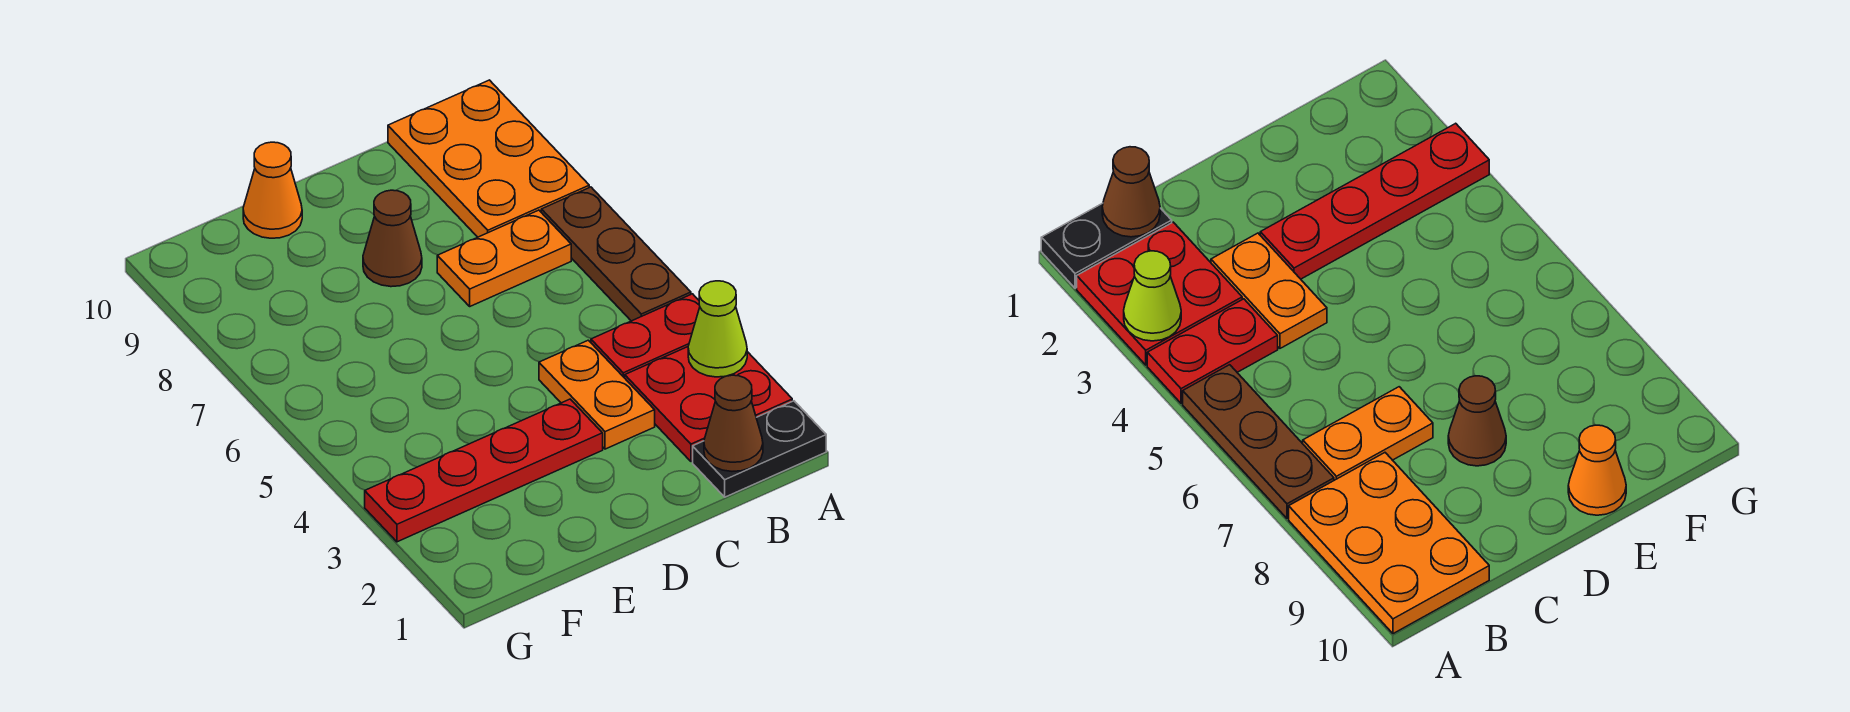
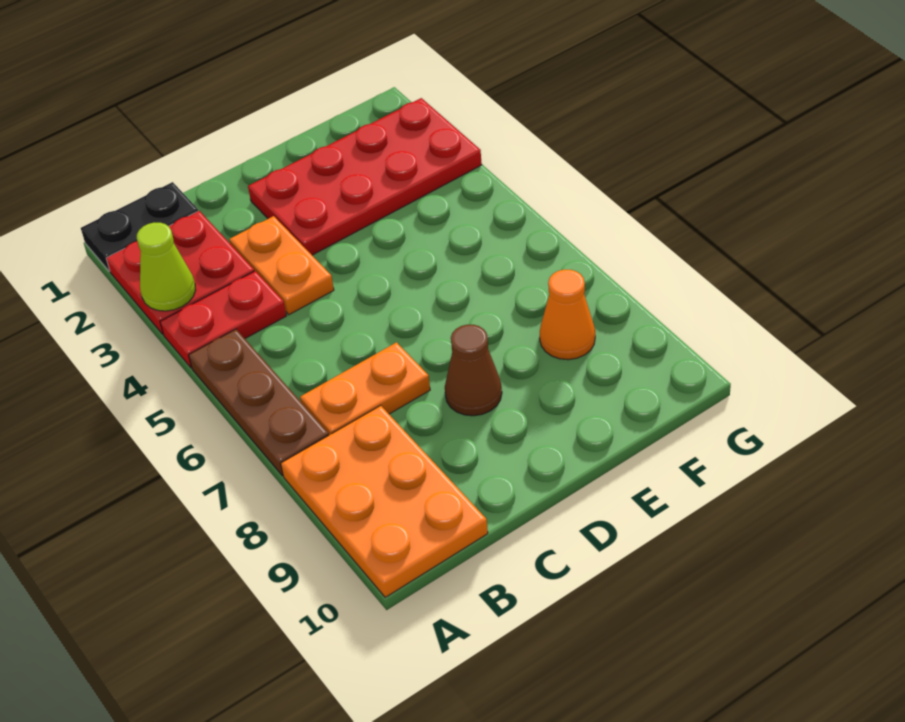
brown cone B1 level 2 -> none
red plate D3:G3 level 1 -> red plate D2:G3 level 1
orange cone E10 level 1 -> orange cone F8 level 1

